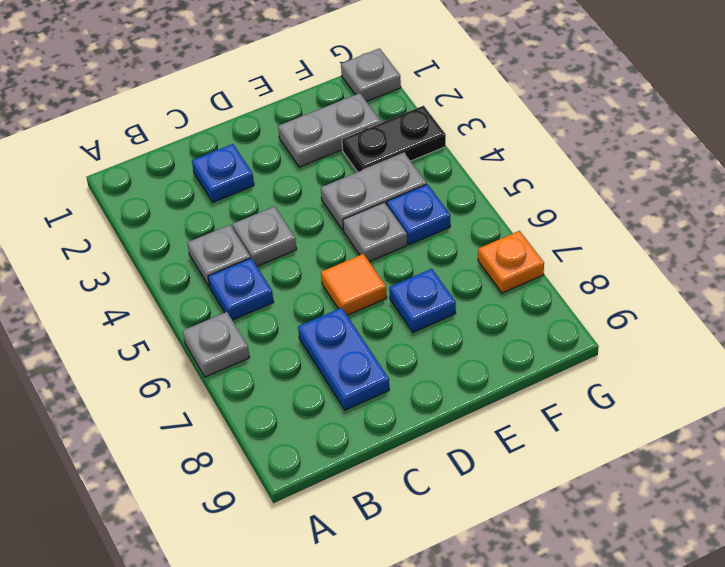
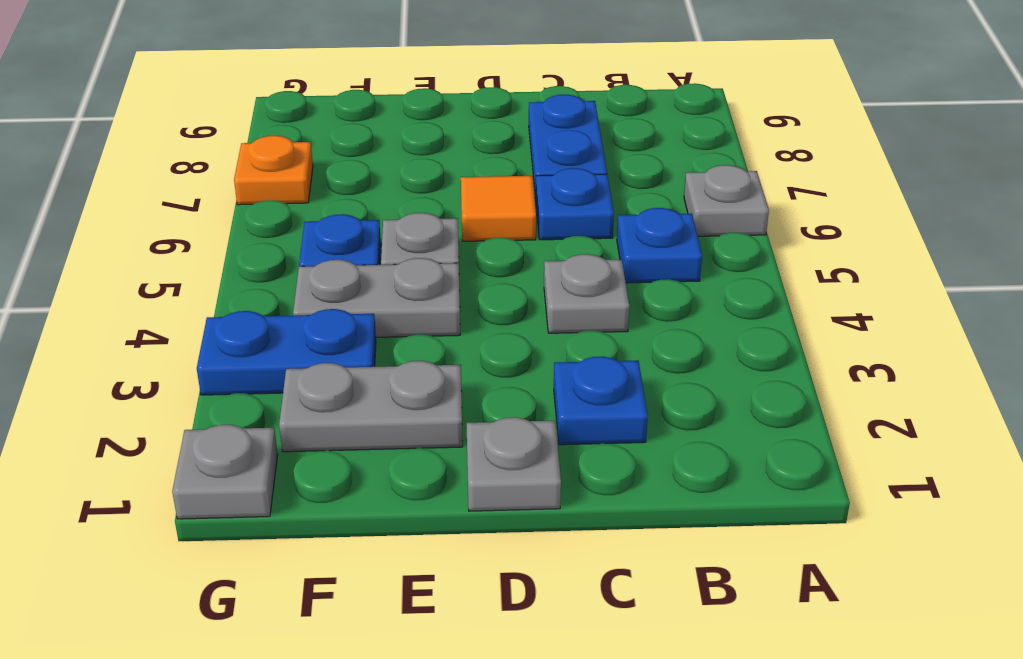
grey plate B4 level 1 -> grey plate D1 level 1
blue plate E7 level 1 -> blue plate C6 level 1
black plate F3:G3 level 1 -> blue plate F3:G3 level 1

